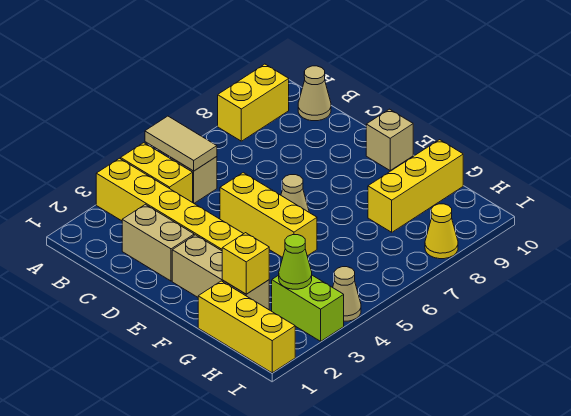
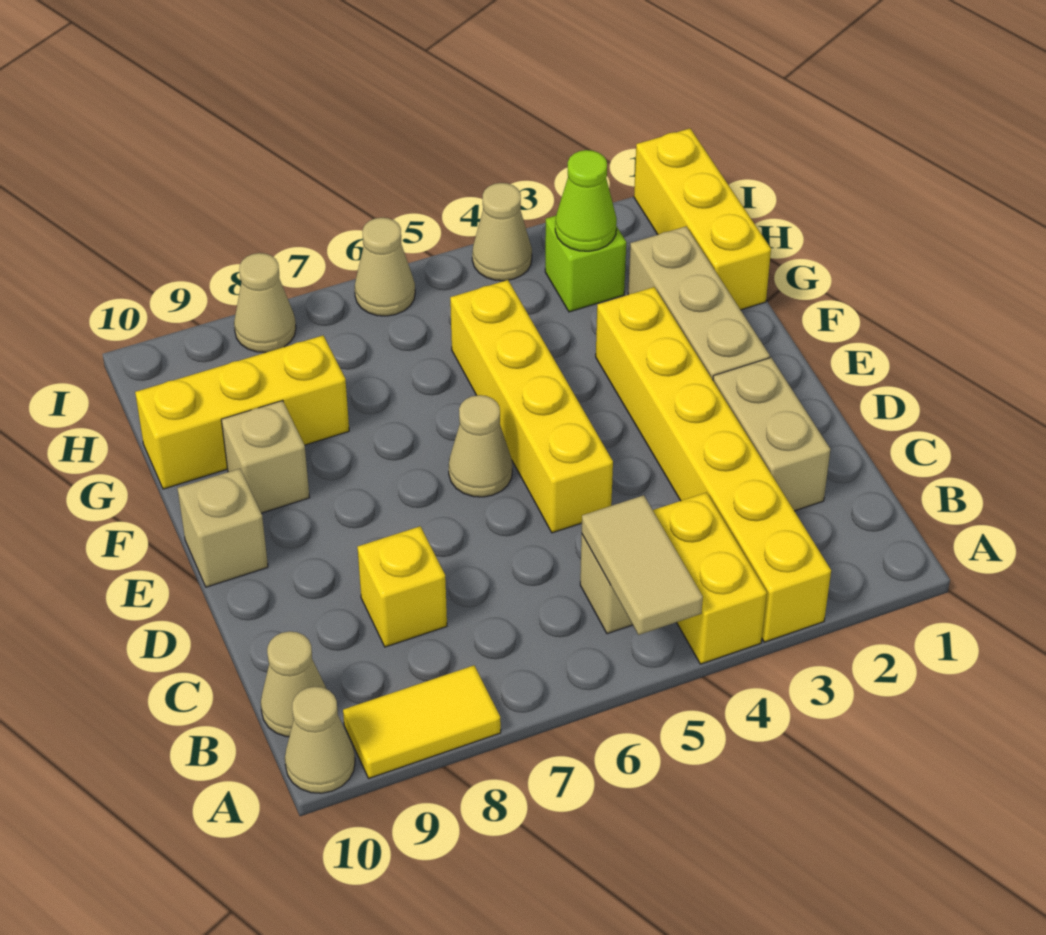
yellow brick A8:A9 level 1 -> yellow tile A8:A9 level 1
none -> tan cone A10 level 1
yellow brick D5:F5 level 1 -> yellow brick D5:G5 level 1
none -> tan brick F9 level 1
yellow brick G2 level 2 -> yellow brick C8 level 1
lime brick H3:I3 level 1 -> lime brick H3 level 1
none -> tan cone I6 level 1
yellow cone I8 level 1 -> tan cone I8 level 1

